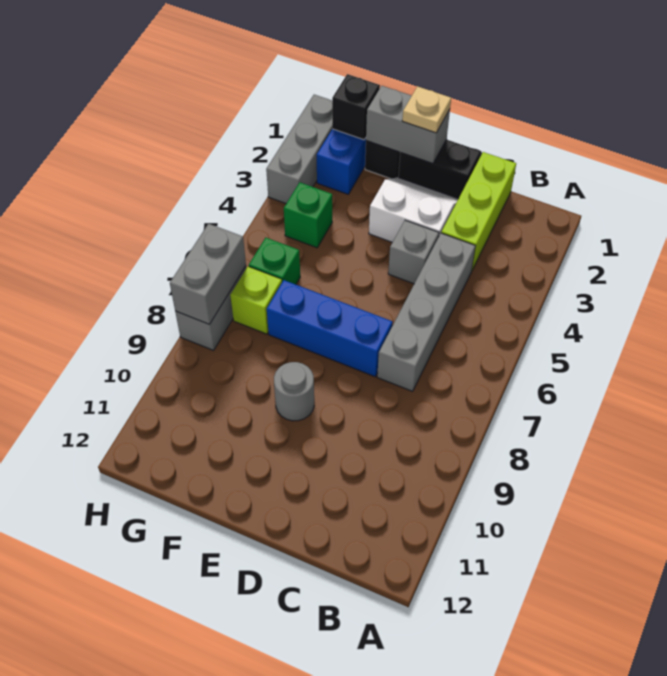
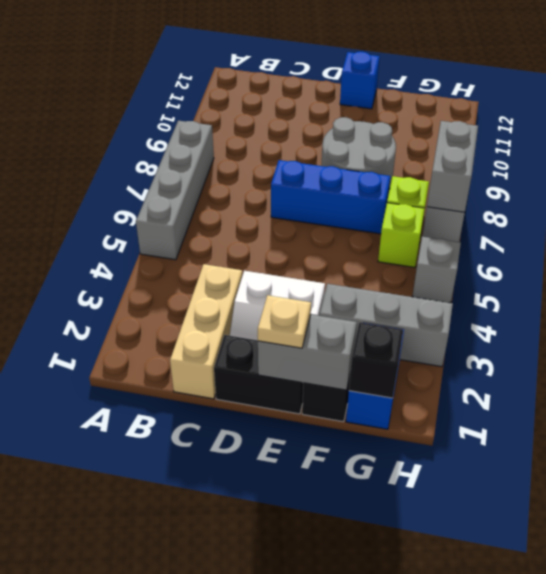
lime brick C1:C3 level 1 -> tan brick C1:C3 level 1
grey brick C4:C7 level 1 -> grey brick A5:A8 level 1
grey brick D4 level 1 -> grey brick H5 level 1
grey round brick E9 level 1 -> grey round brick E8:F9 level 1
none -> blue brick E12 level 1
green brick G4 level 1 -> none
green brick G6 level 1 -> lime brick G6 level 1
grey brick H1:H3 level 1 -> grey brick F3:H3 level 1

